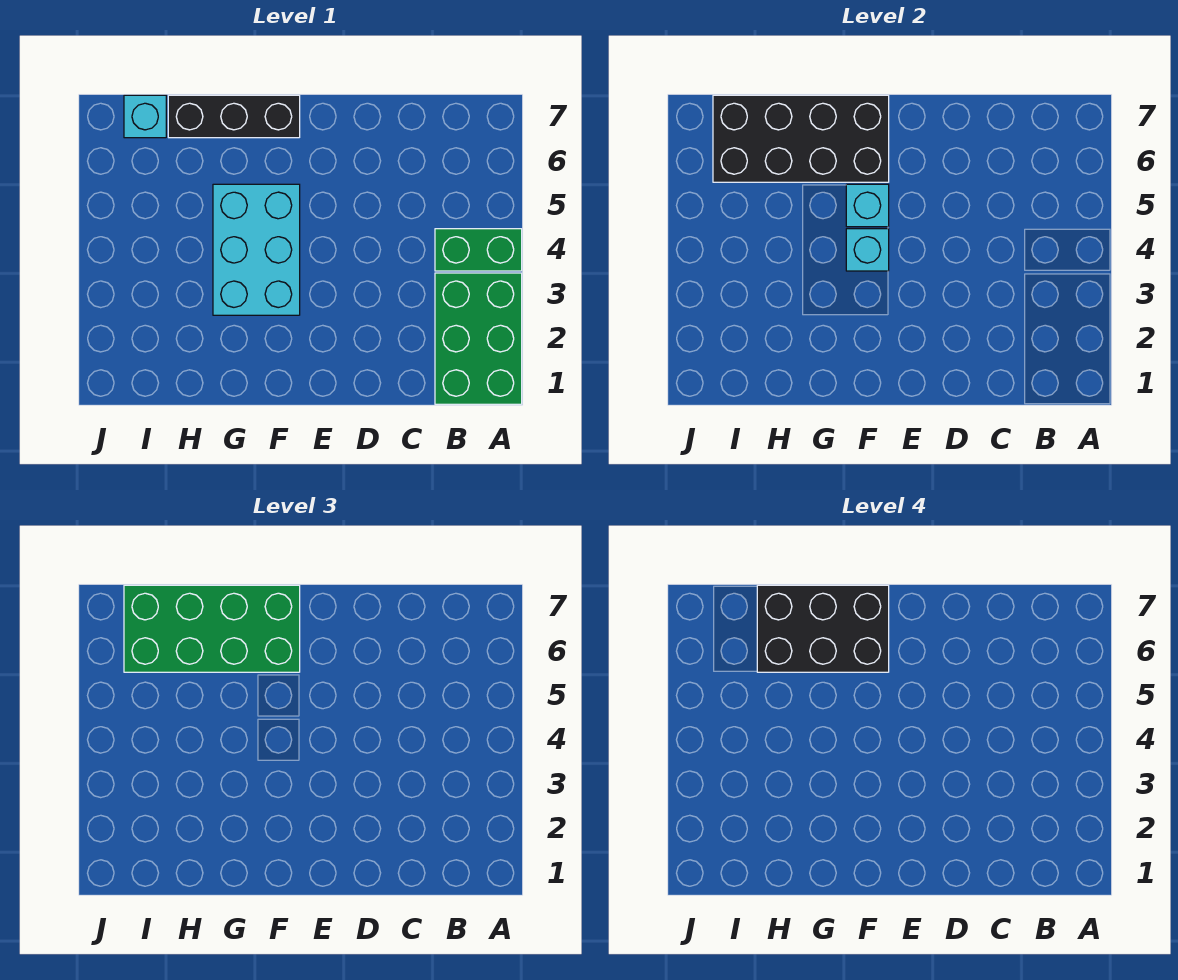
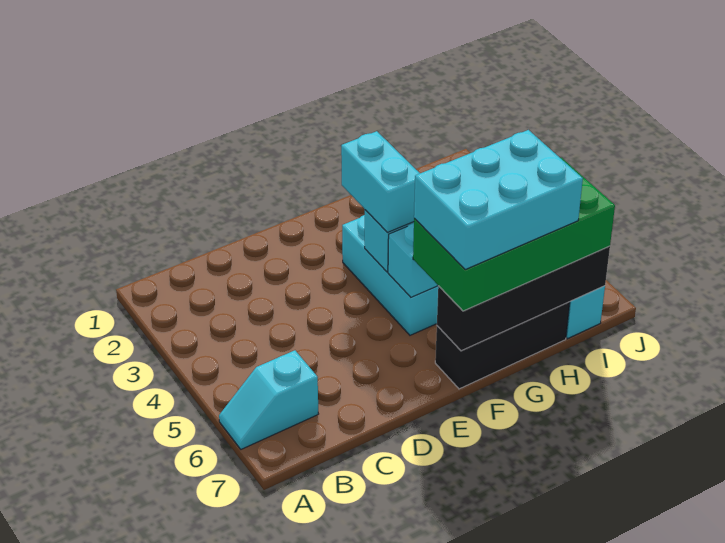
green brick A1:B3 level 1 -> none
green brick A4:B4 level 1 -> none
none -> cyan slope A6:B6 level 1 top B
none -> cyan brick F3:F4 level 3
black brick F6:I7 level 2 -> black brick F7:I7 level 2
black brick F6:H7 level 4 -> cyan brick F6:H7 level 4

